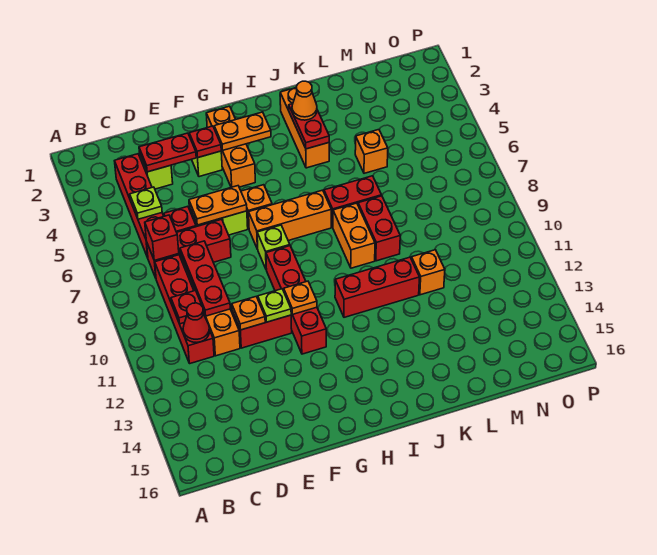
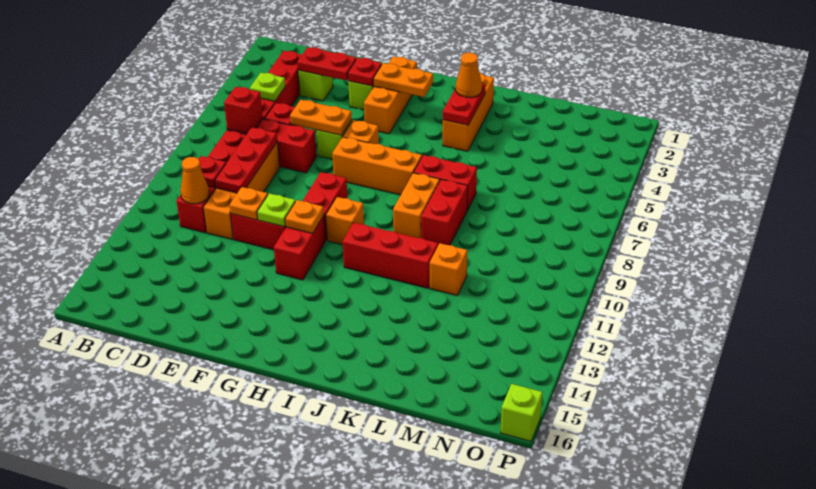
red cone C11 level 2 -> orange cone C11 level 2
lime brick G8 level 1 -> lime brick P16 level 1
orange brick L5 level 1 -> orange brick H10 level 1

